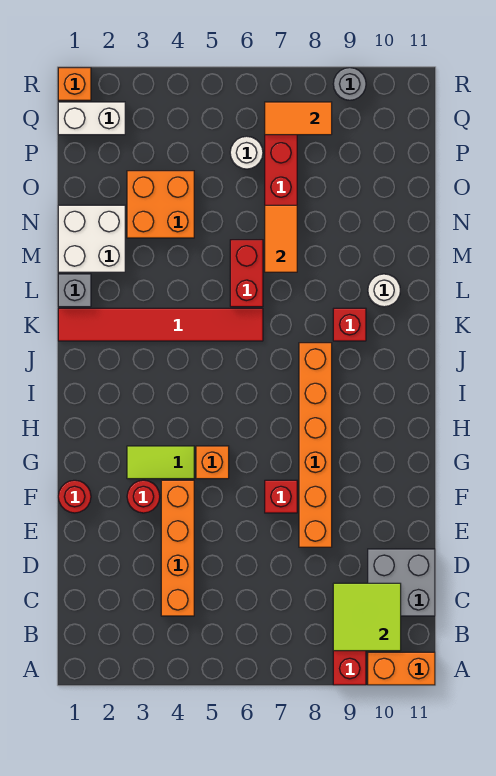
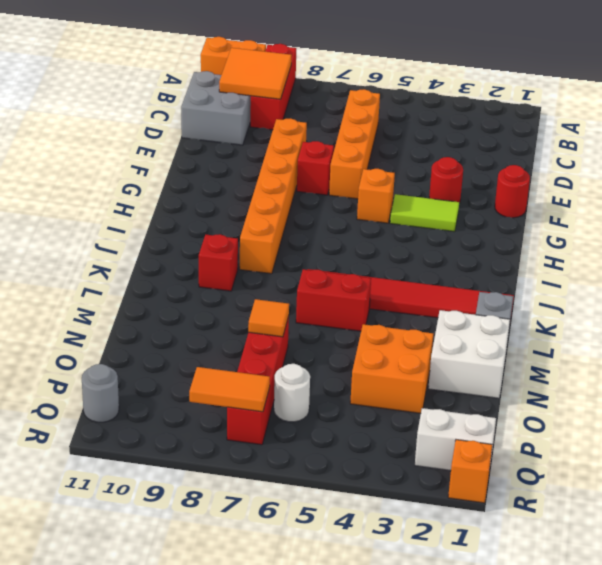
lime tile B9:C10 level 2 -> orange tile B9:C10 level 2
orange brick C4:F4 level 1 -> orange brick C6:F6 level 1
red brick L6:M6 level 1 -> red brick L5:L6 level 1
white round brick L10 level 1 -> none
orange tile M7:N7 level 2 -> orange tile N7 level 2
grey round brick R9 level 1 -> grey round brick Q11 level 1

